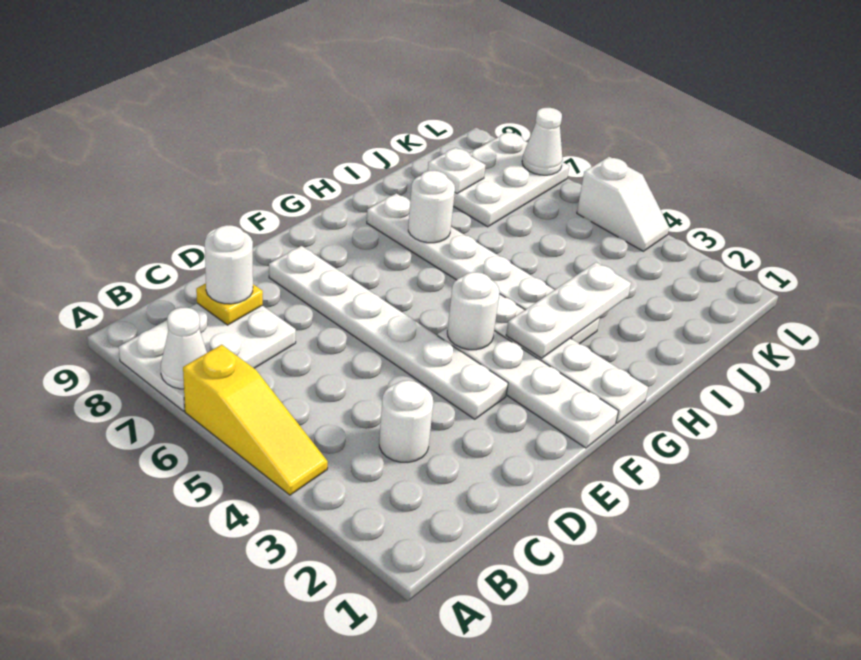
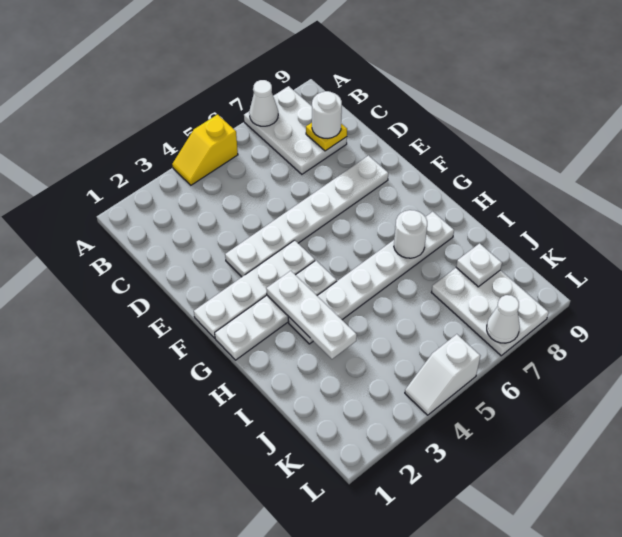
yellow slope A4:A6 level 1 top 6 -> yellow slope A4:A5 level 1 top 5
white round brick C3 level 1 -> none
white round brick F4 level 2 -> none

